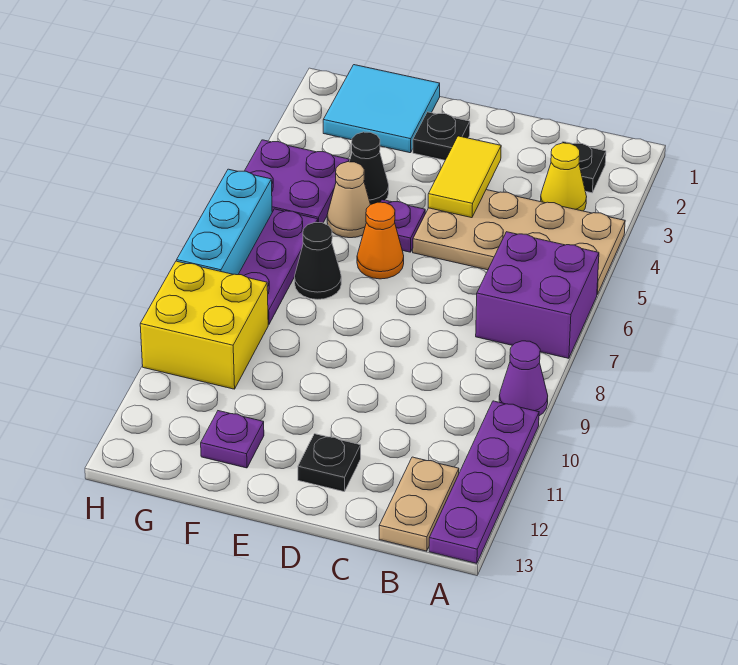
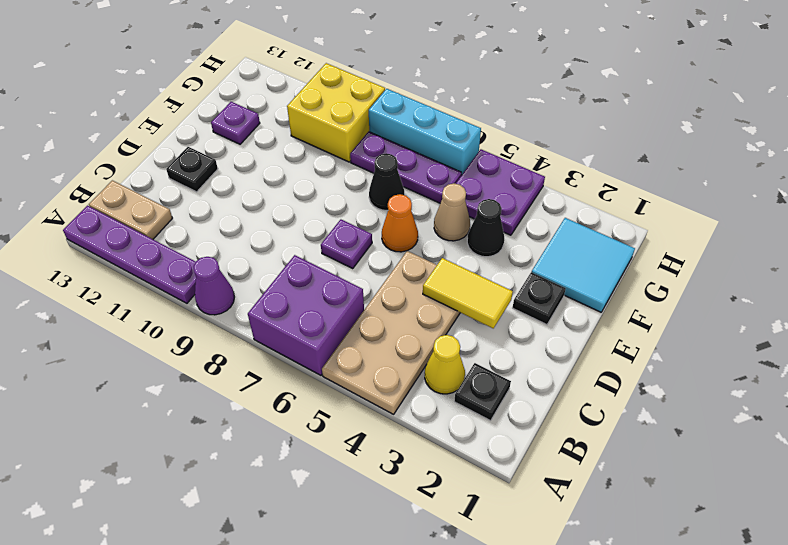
purple plate E5 level 1 -> purple plate D7 level 1

